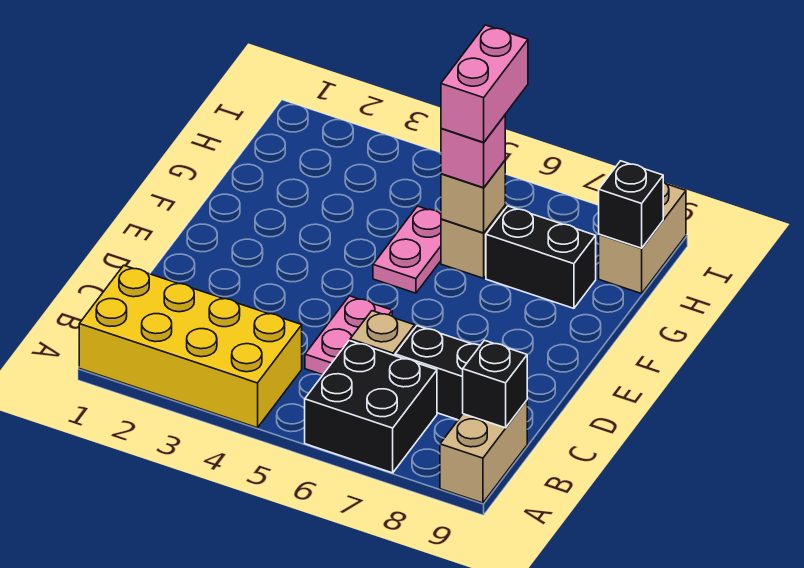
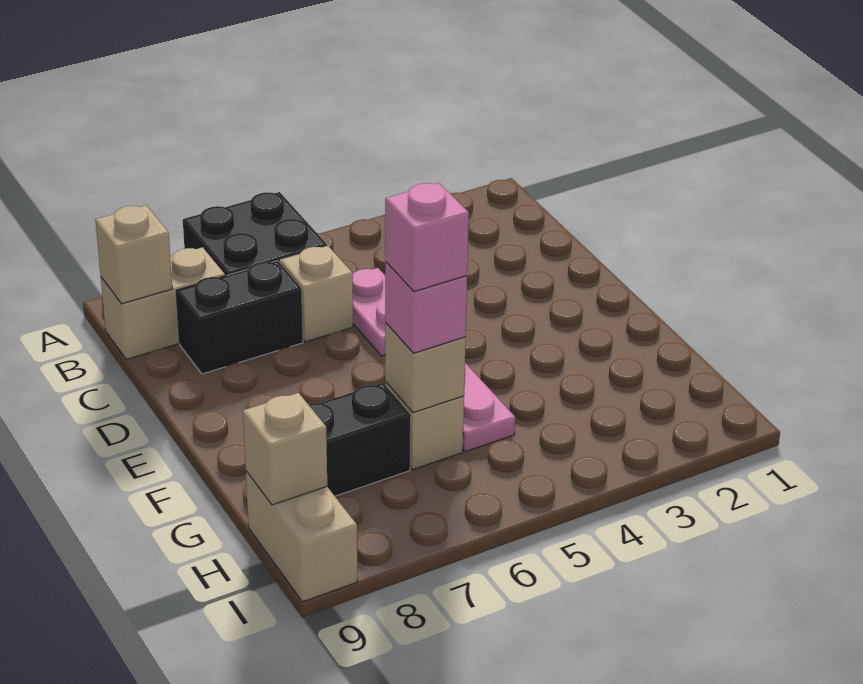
yellow brick A1:B4 level 1 -> none
tan brick A9:B9 level 1 -> tan brick B8:B9 level 1
black brick B9 level 2 -> tan brick B9 level 2
pink brick G6:H6 level 4 -> pink brick G6 level 4
black brick H9 level 2 -> tan brick H9 level 2

